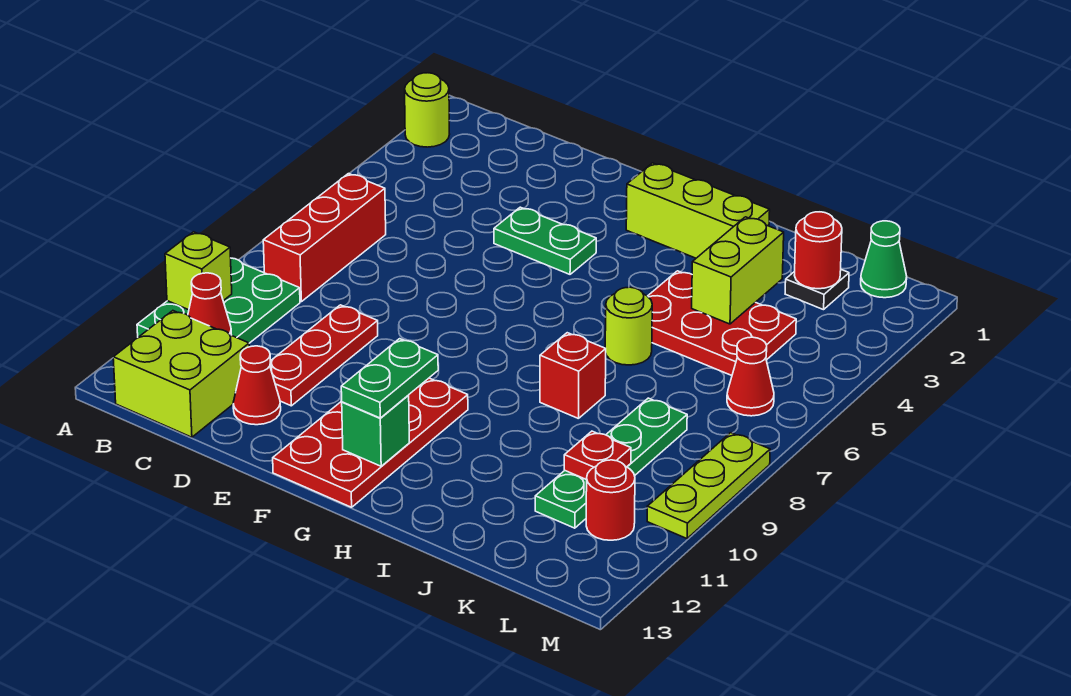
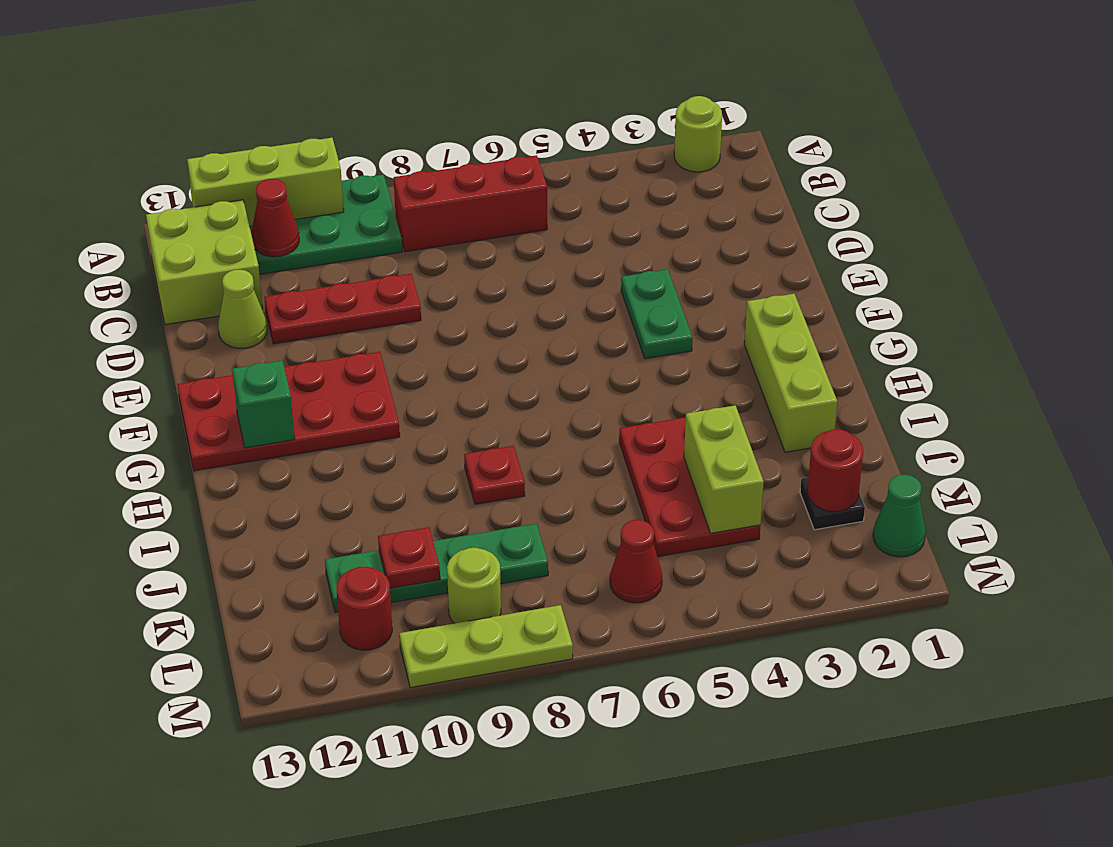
lime brick A10 level 2 -> lime brick A10:A12 level 2
red cone D12 level 1 -> lime cone D12 level 1
green plate G11:G12 level 3 -> none
lime round brick I6 level 1 -> lime round brick L9 level 1
red brick I8 level 1 -> red plate I8 level 1
lime brick J3:J4 level 2 -> lime brick J4:K4 level 2

